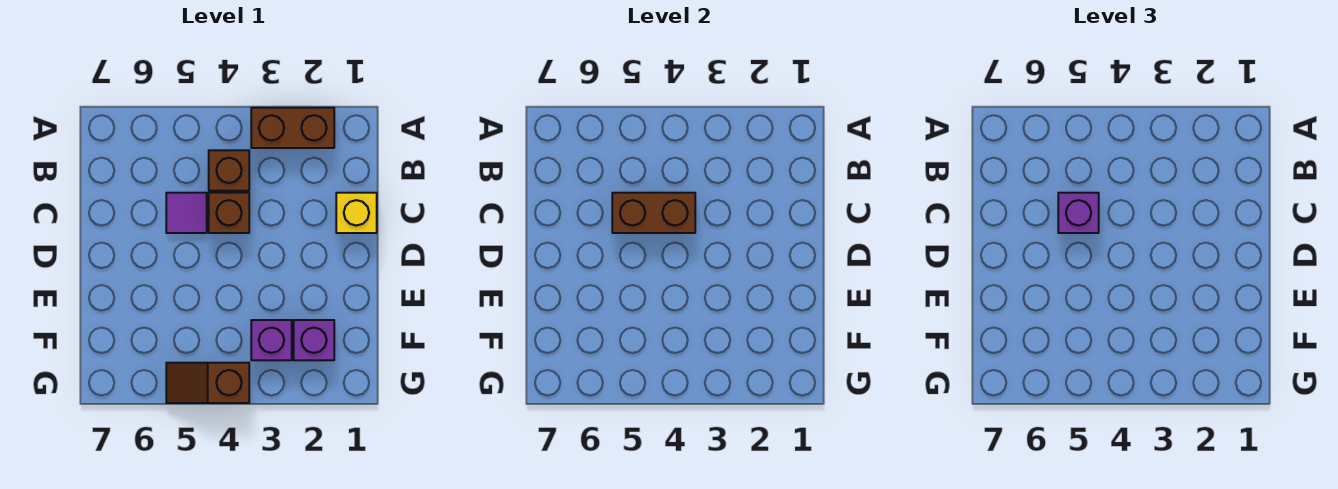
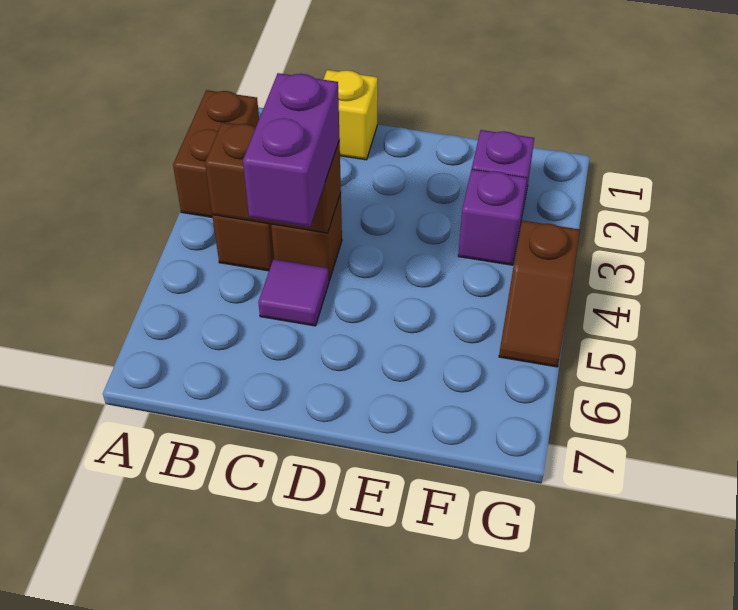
brown brick C4:C5 level 2 -> brown brick B4:C4 level 2
purple brick C5 level 3 -> purple brick C4:C5 level 3

